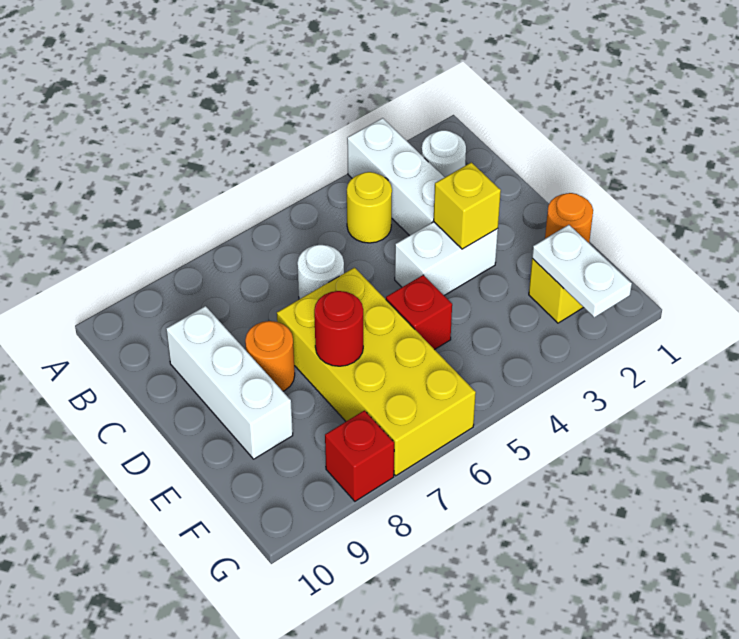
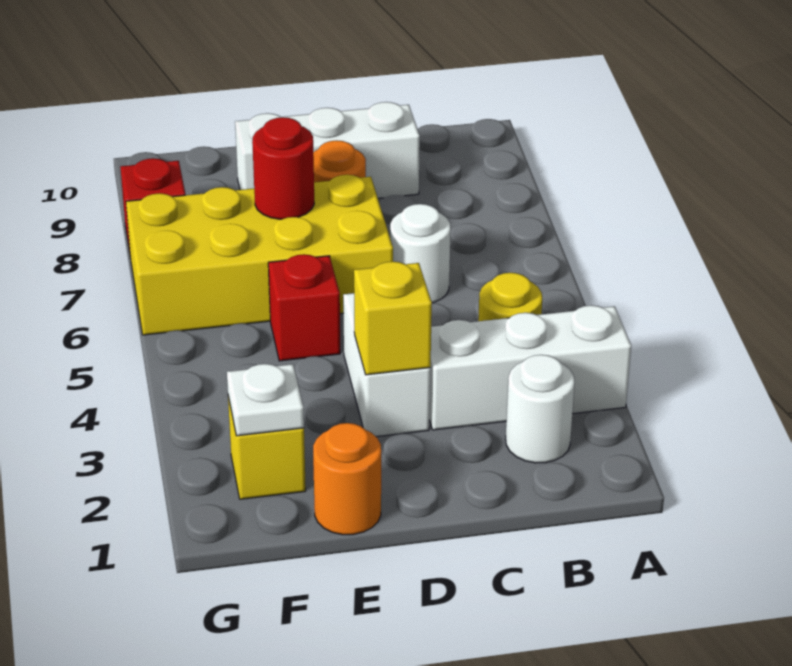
white plate F2:G2 level 2 -> white plate F2 level 2

